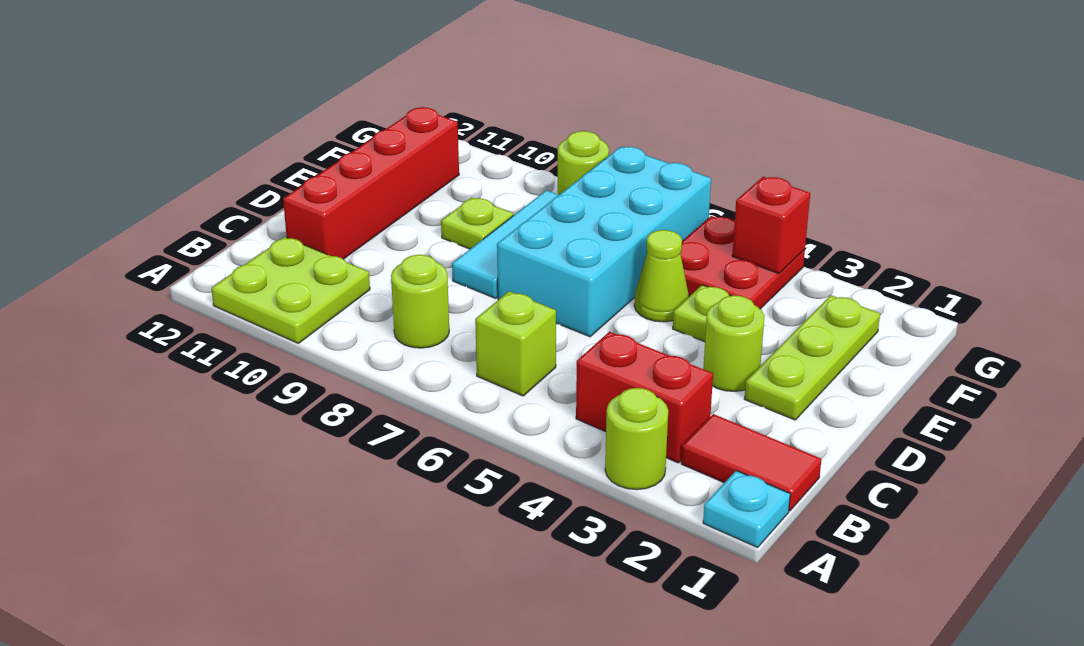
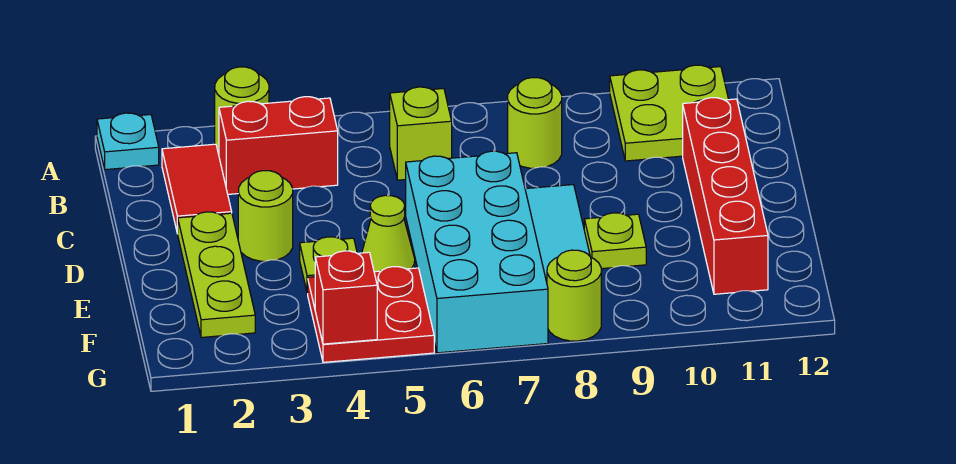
red tile B1:B2 level 1 -> red tile B2:C2 level 1

